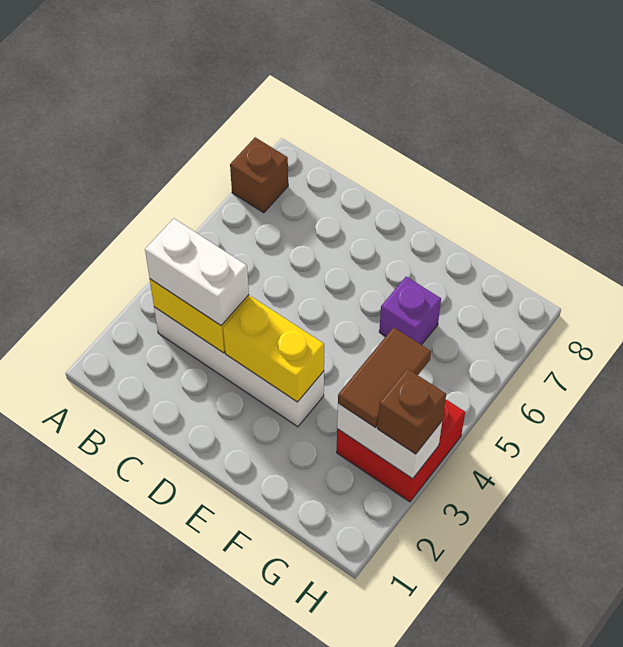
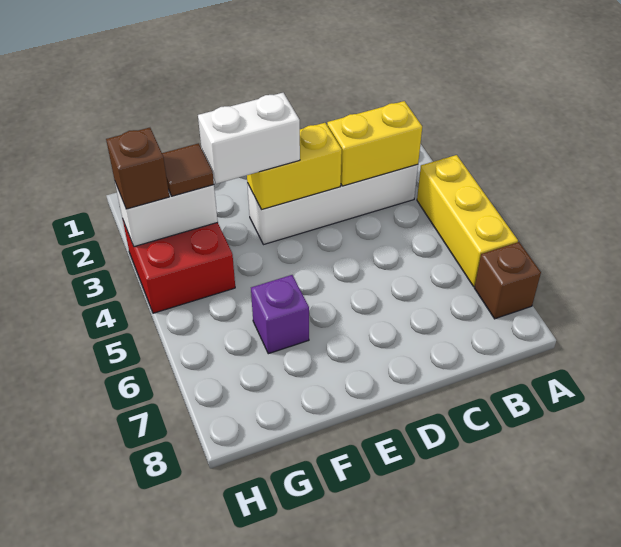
none -> yellow brick A4:A6 level 1
white brick B3:C3 level 3 -> white brick E3:F3 level 3
brown tile G3:G4 level 3 -> brown tile G3 level 3

